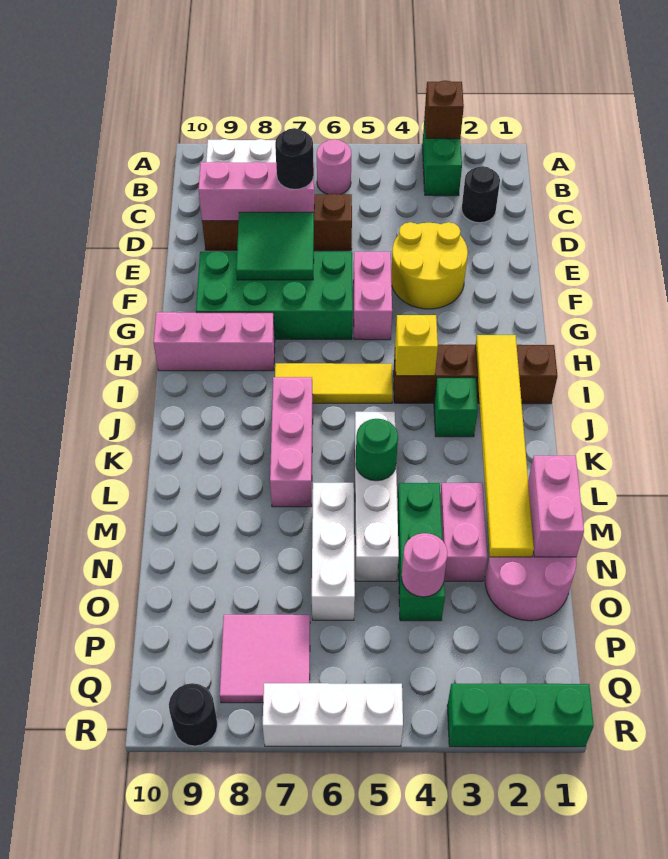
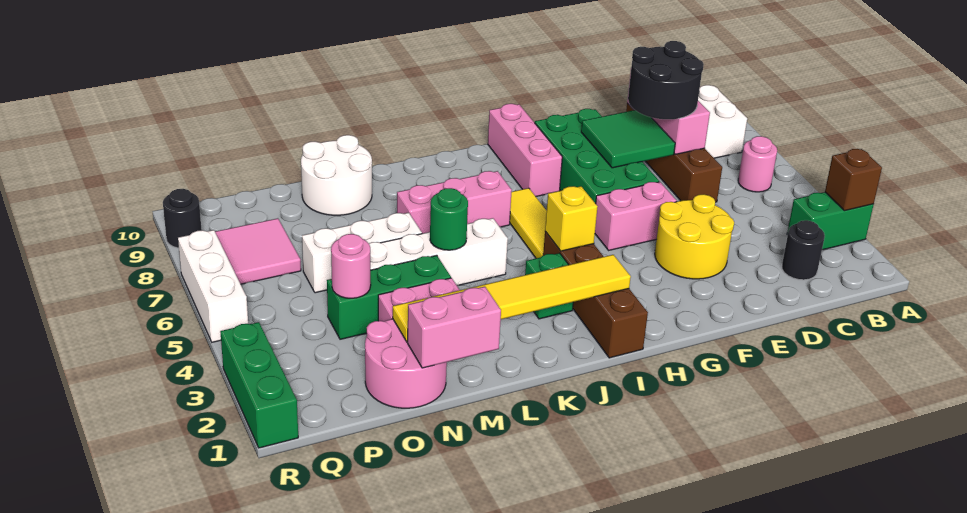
black round brick D7 level 3 -> black round brick D7:E8 level 3
none -> white round brick M9:N10 level 1

